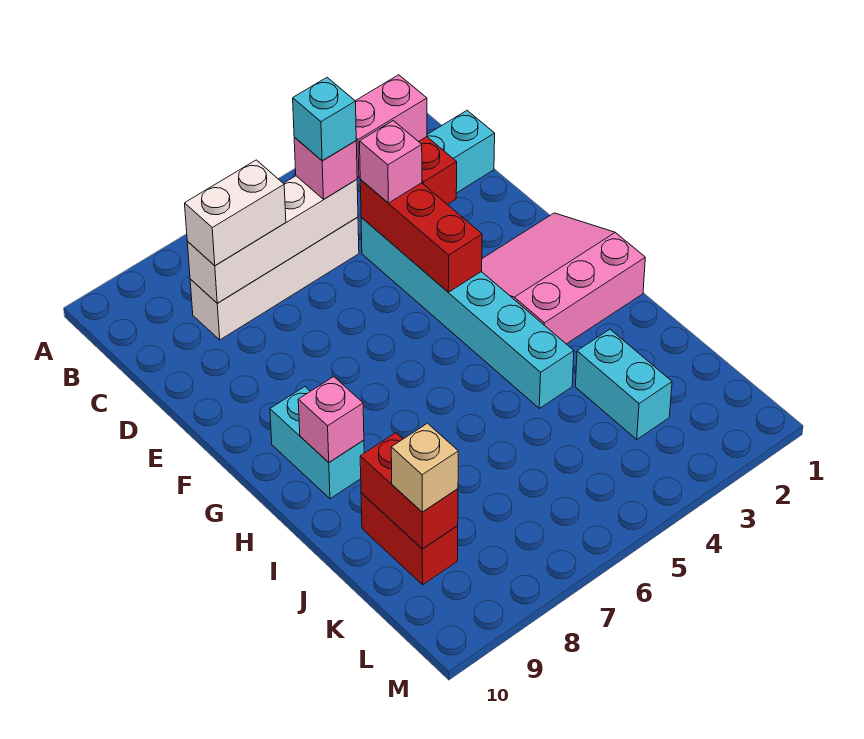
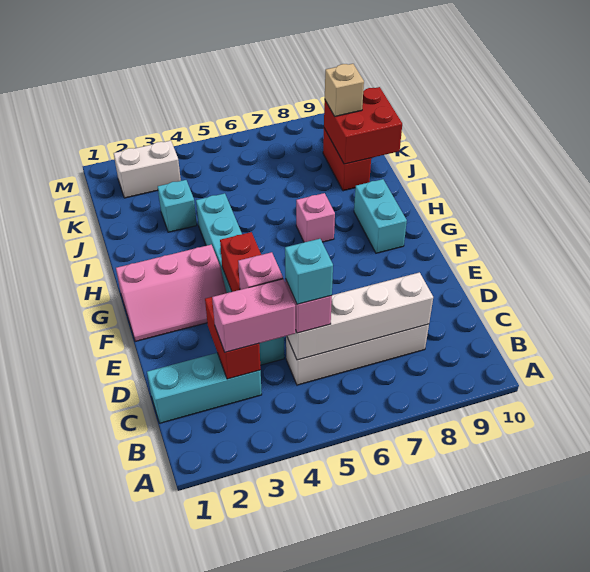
white brick C7:C8 level 3 -> white brick L2:L3 level 1
pink slope F1:H3 level 1 top H -> pink slope F1:G3 level 1 top G
pink brick H9 level 2 -> pink brick H7 level 1
cyan brick J3:K3 level 1 -> cyan brick J3 level 1
red brick J9:K9 level 2 -> red brick J9:K10 level 2

